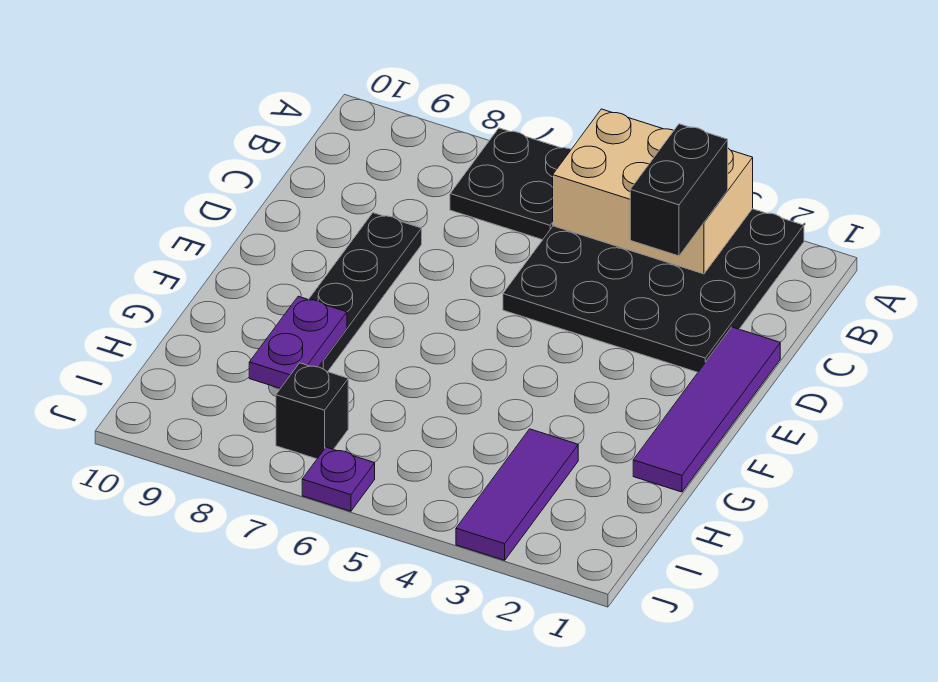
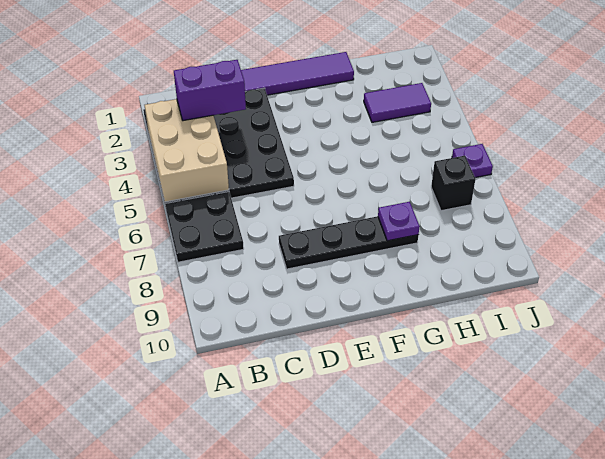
black brick B3:C3 level 3 -> purple brick B3:C3 level 3
purple plate G8:H8 level 2 -> purple plate G8 level 2
purple tile H3:J3 level 1 -> purple tile H3:I3 level 1

